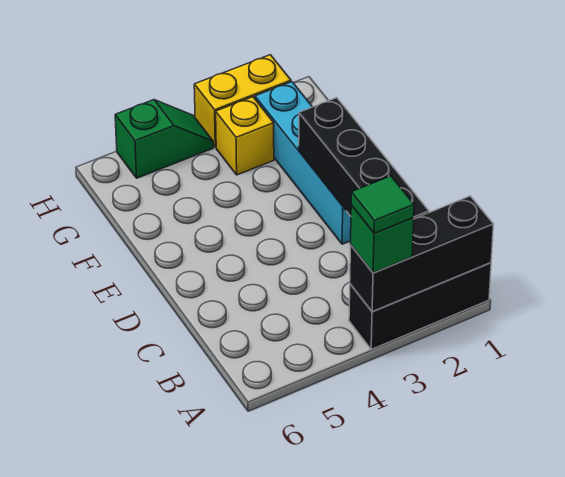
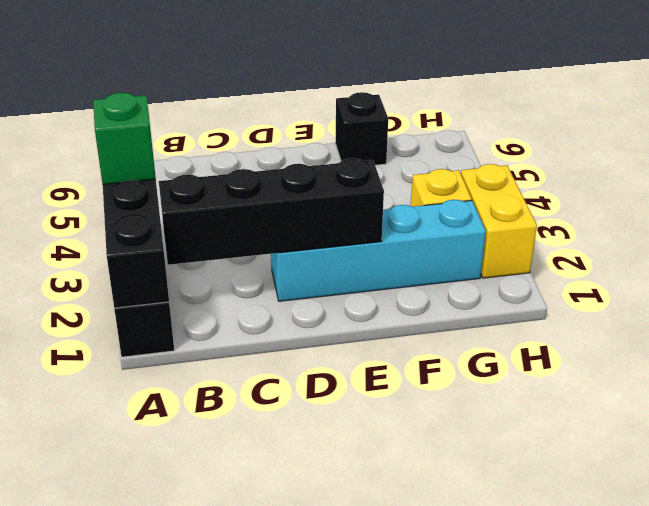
green tile A3 level 4 -> none
none -> black brick F6 level 1
green slope H4:H5 level 1 top 5 -> none

